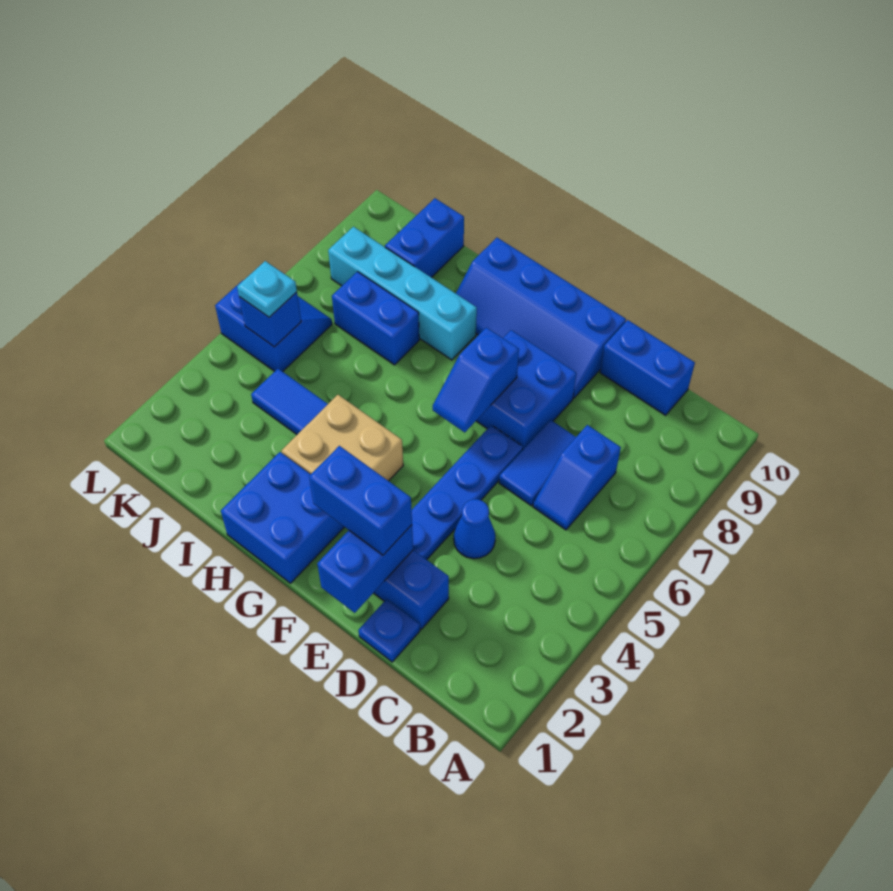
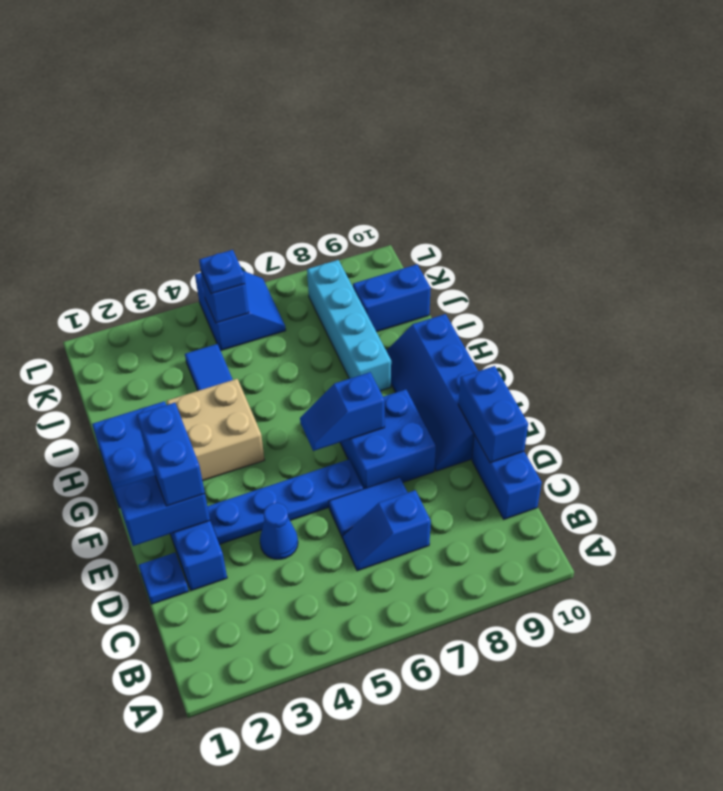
blue brick I7:J7 level 1 -> blue brick D10:E10 level 2
cyan plate K5 level 3 -> blue plate K5 level 3

